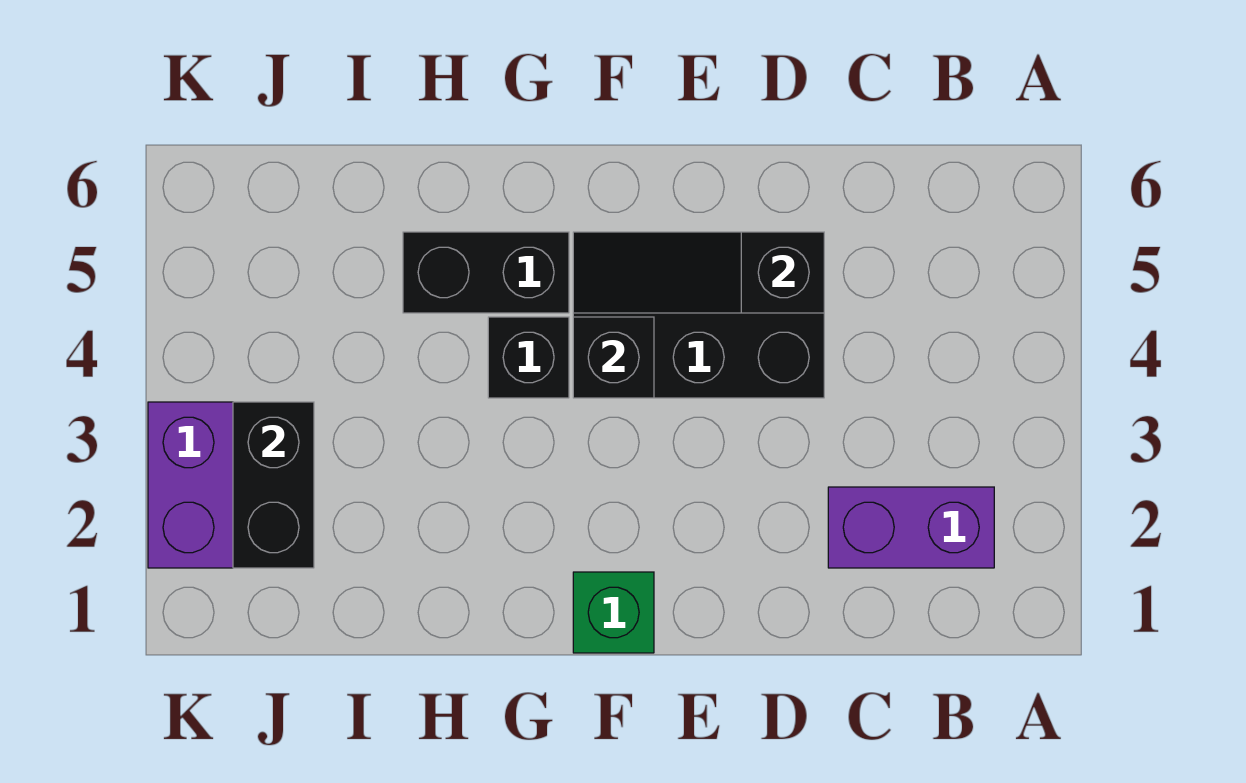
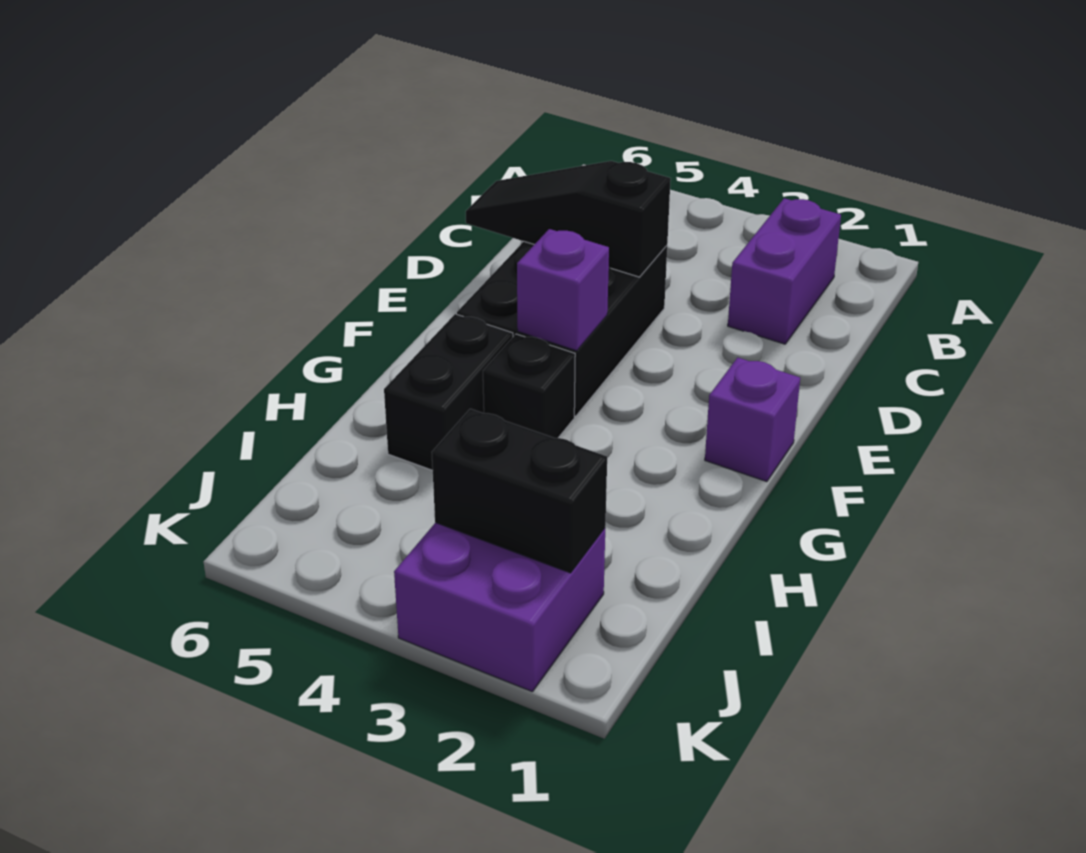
black slope D5:F5 level 2 top D -> black slope D4:D6 level 2 top 4
green brick F1 level 1 -> purple brick F1 level 1
black brick F4 level 2 -> purple brick F4 level 2

